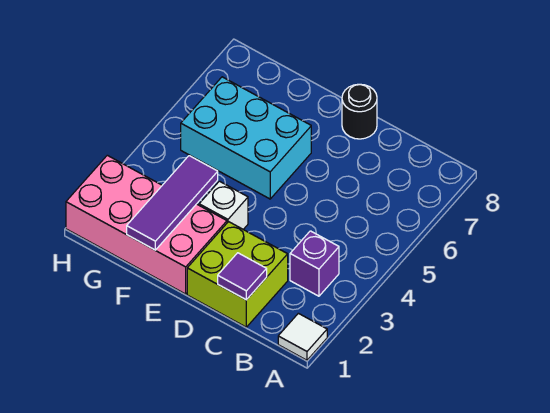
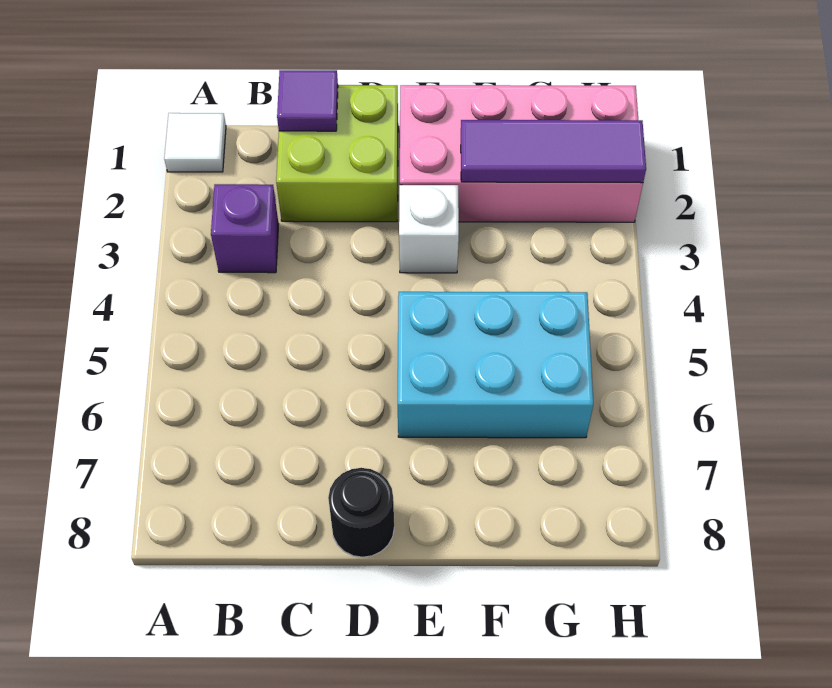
purple tile F1:F3 level 2 -> purple tile F2:H2 level 2

